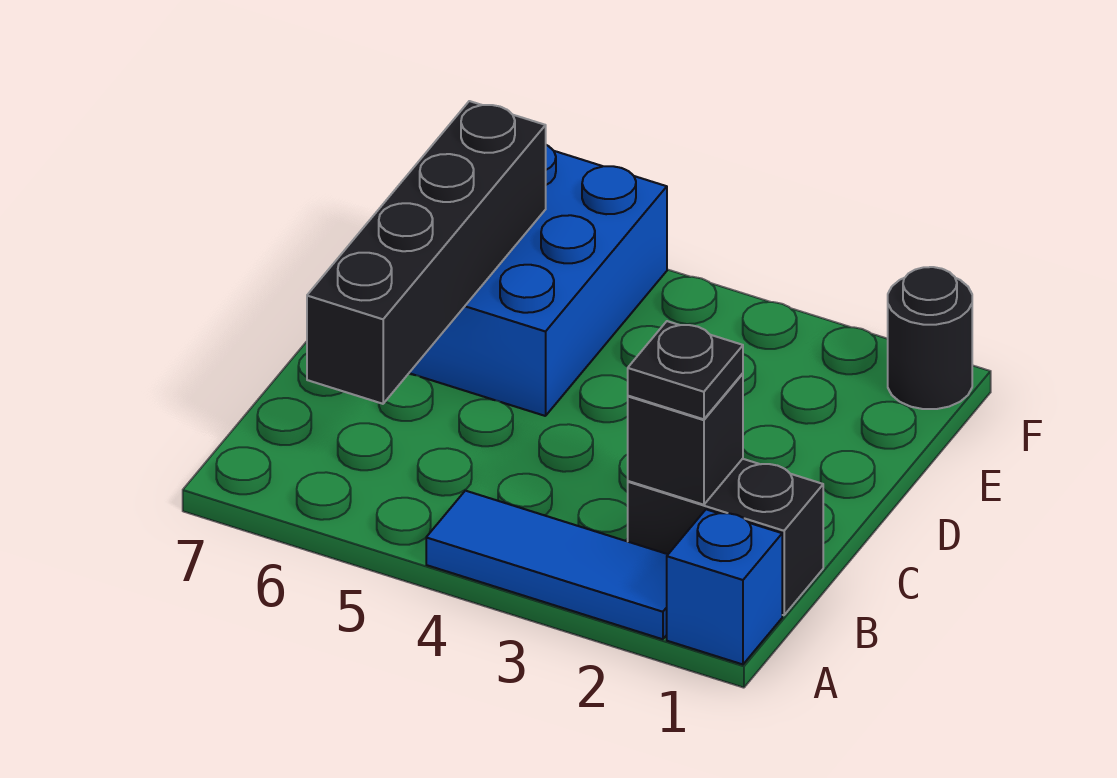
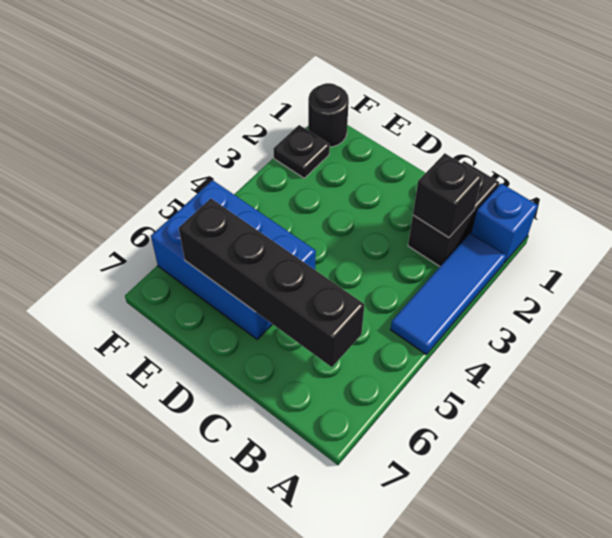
black plate B2 level 3 -> black plate F2 level 1

